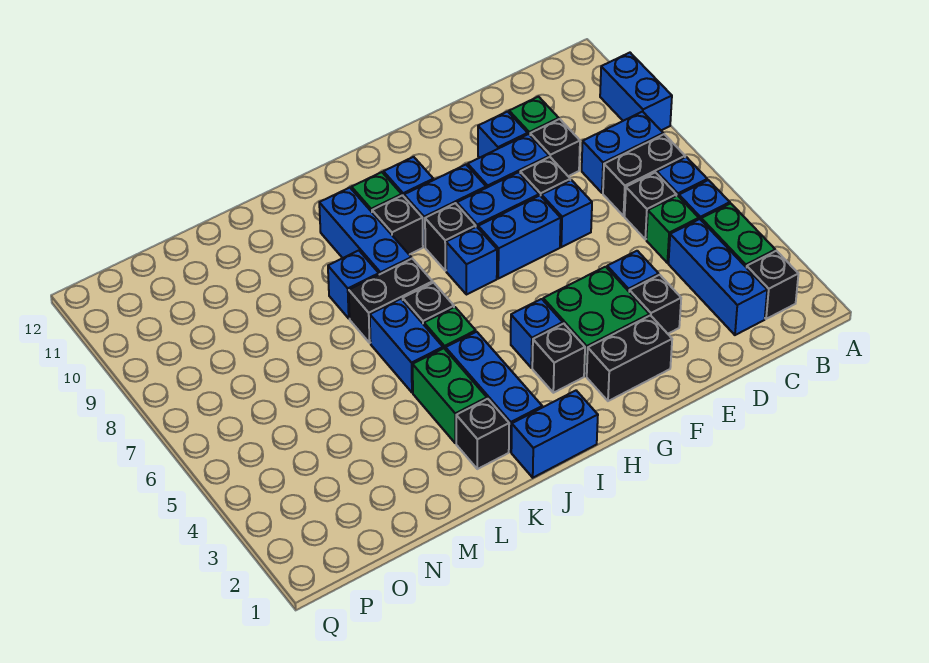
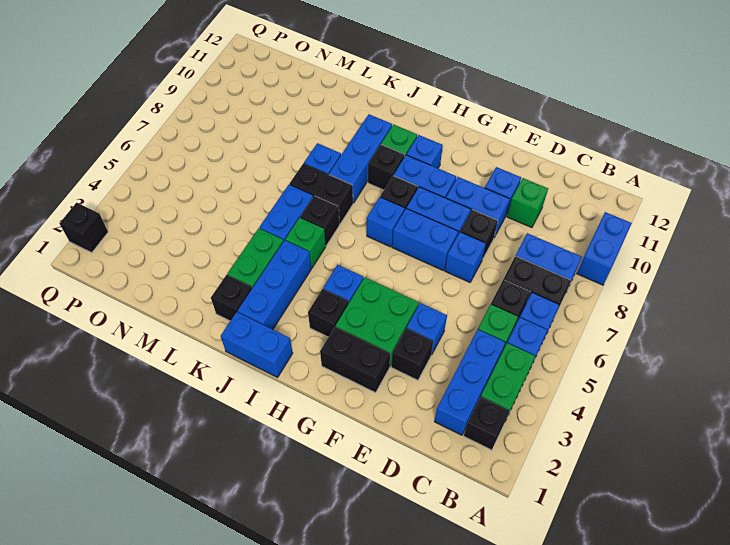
black brick D9 level 1 -> black brick Q2 level 1

